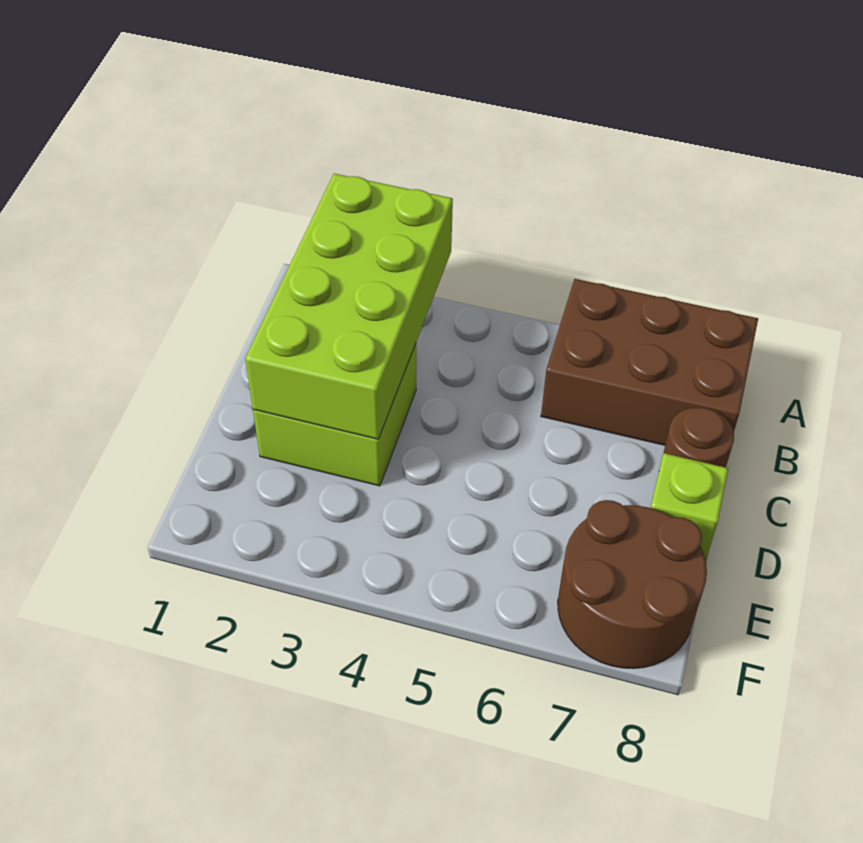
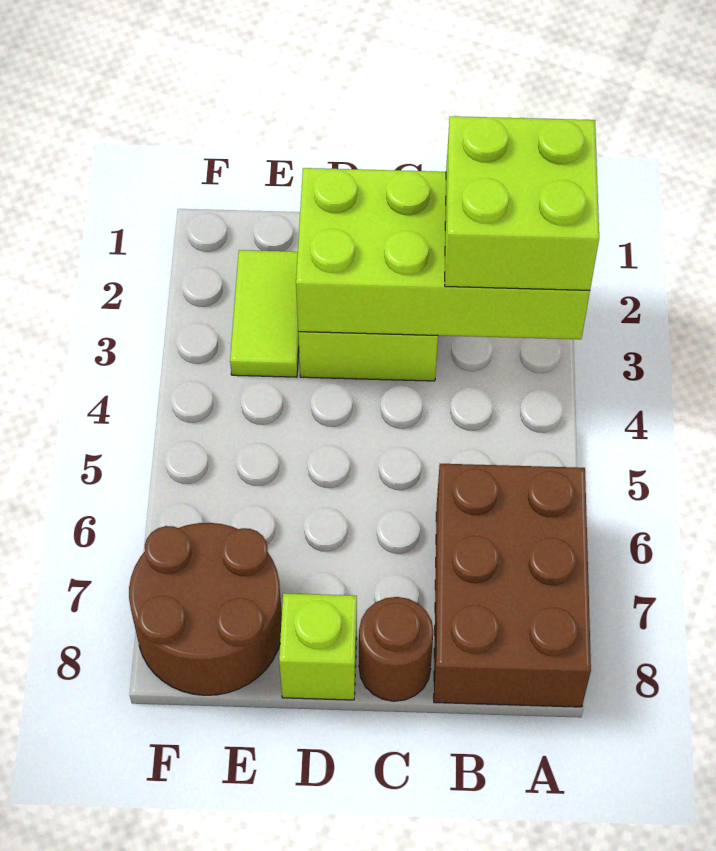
none -> lime brick A2:B3 level 3
none -> lime tile E2:E3 level 1

